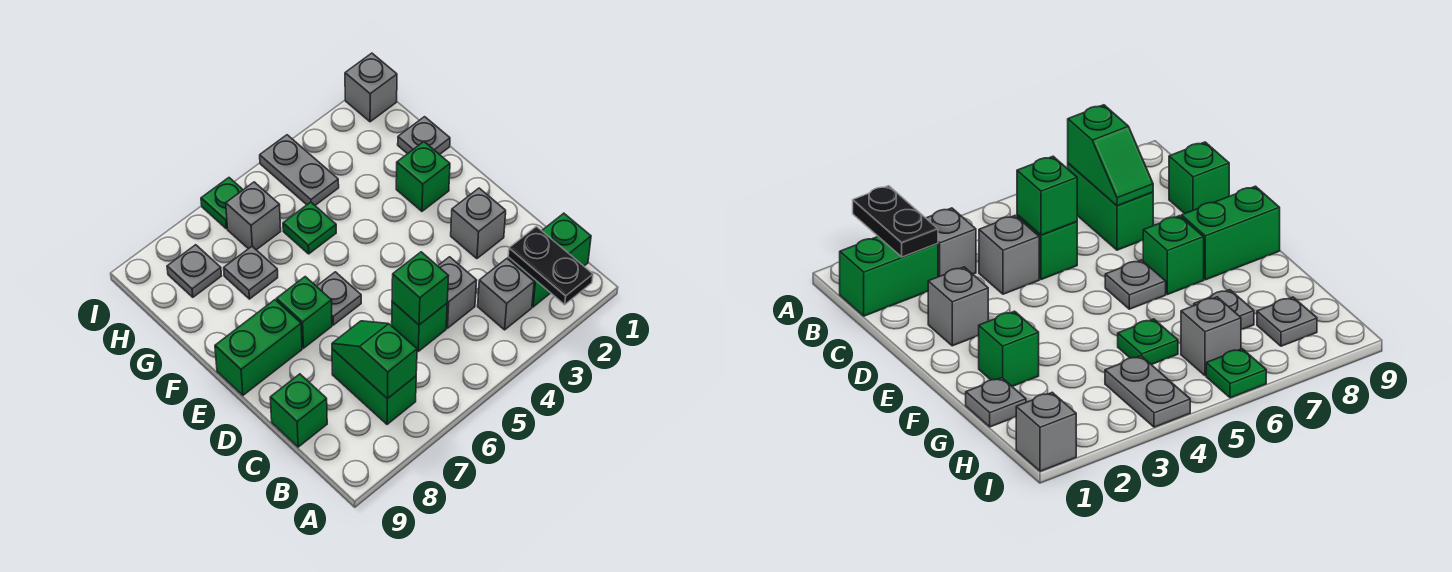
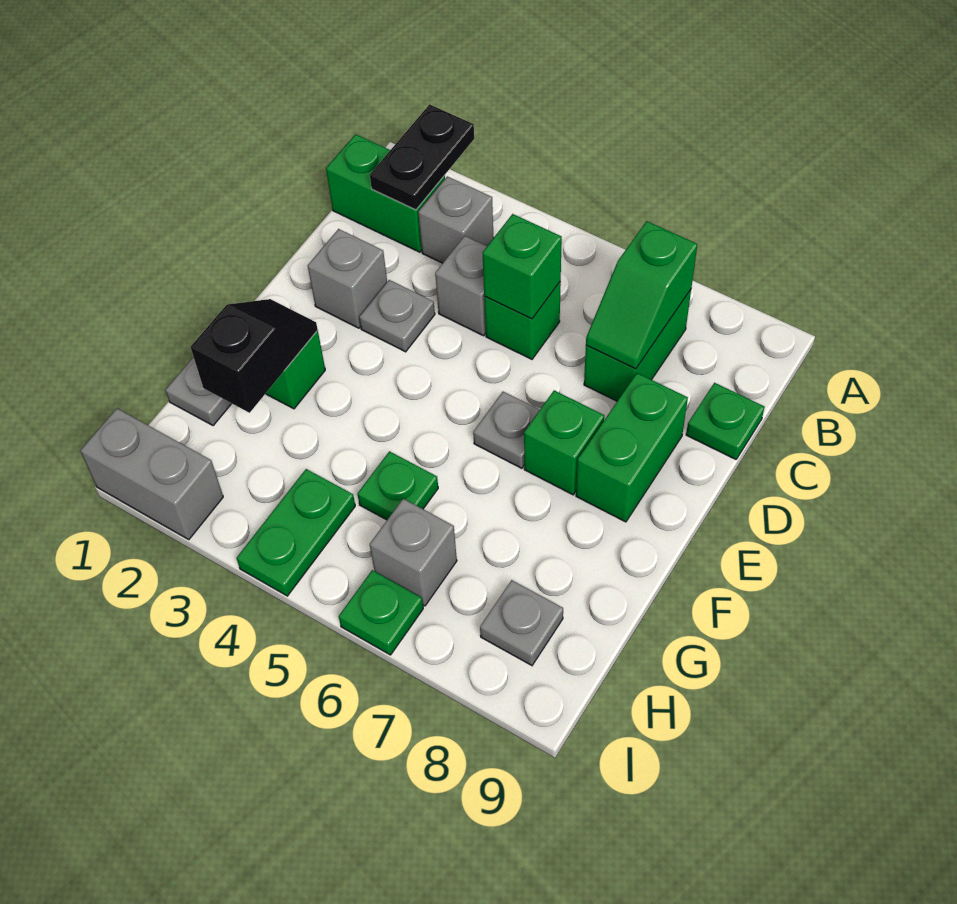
green brick C9 level 1 -> green plate C9 level 1
green brick E8:E9 level 1 -> green brick D8:E8 level 1
none -> black slope F2:G2 level 2 top G
grey plate G7 level 1 -> grey plate D3 level 1
grey plate H4:I4 level 1 -> green plate H4:I4 level 1
grey brick I1 level 1 -> grey brick I1:I2 level 1

